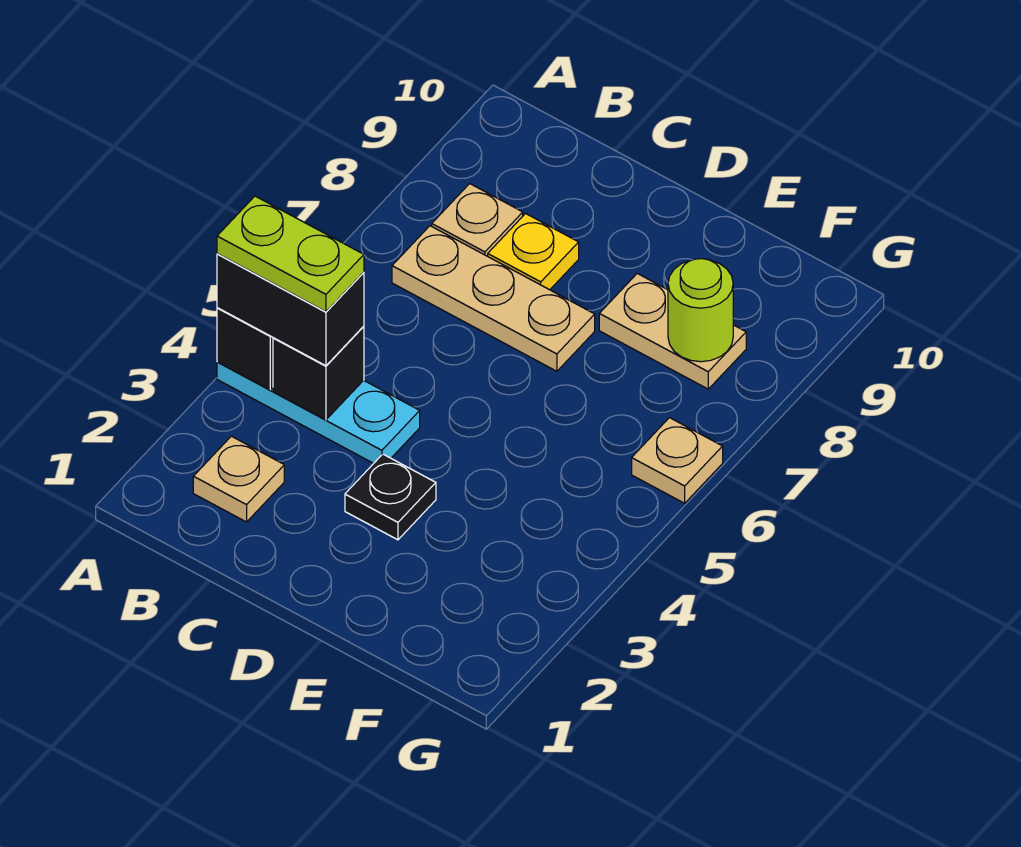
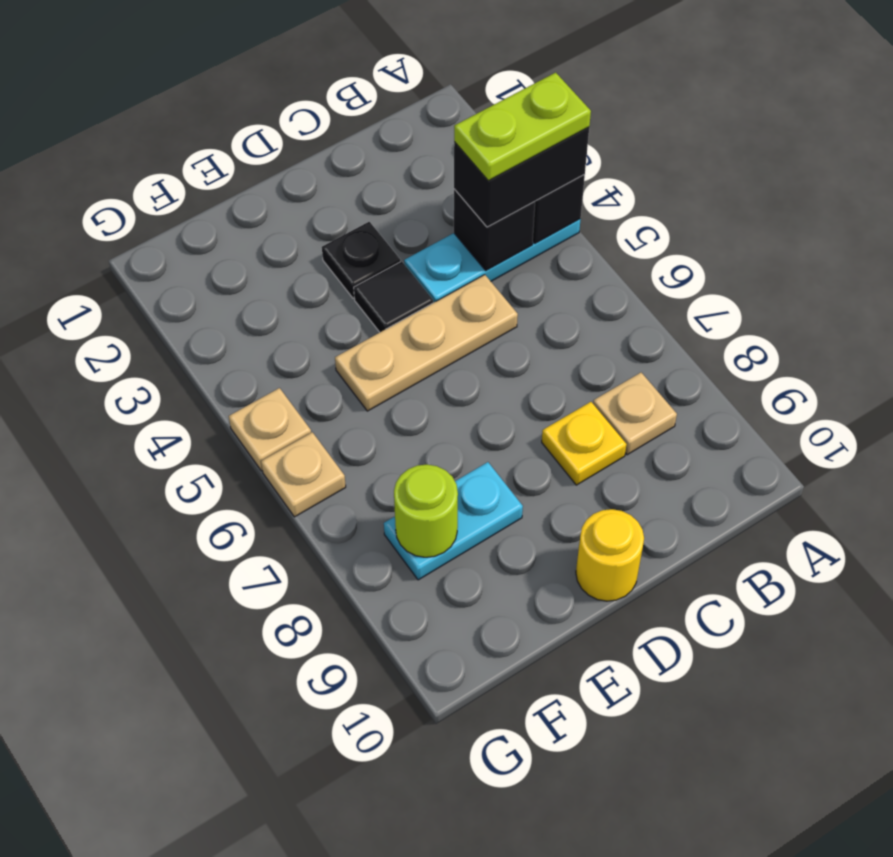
tan plate B2 level 1 -> tan plate G5 level 1
tan plate B7:D7 level 1 -> tan plate C5:E5 level 1
none -> black tile D4 level 1
none -> yellow round brick D10 level 1
tan plate E8:F8 level 1 -> cyan plate E8:F8 level 1

